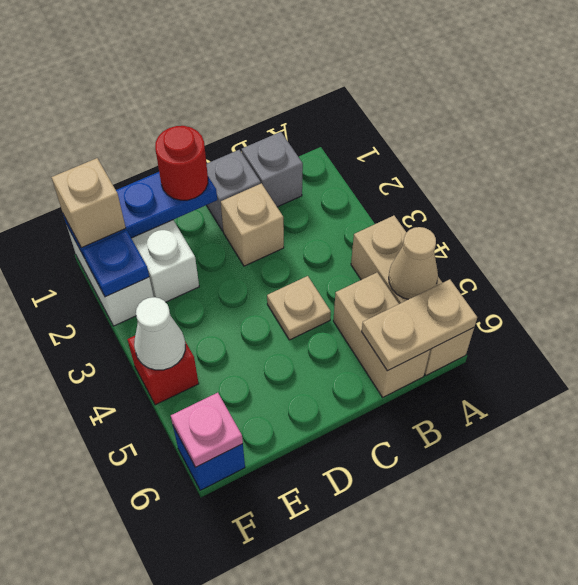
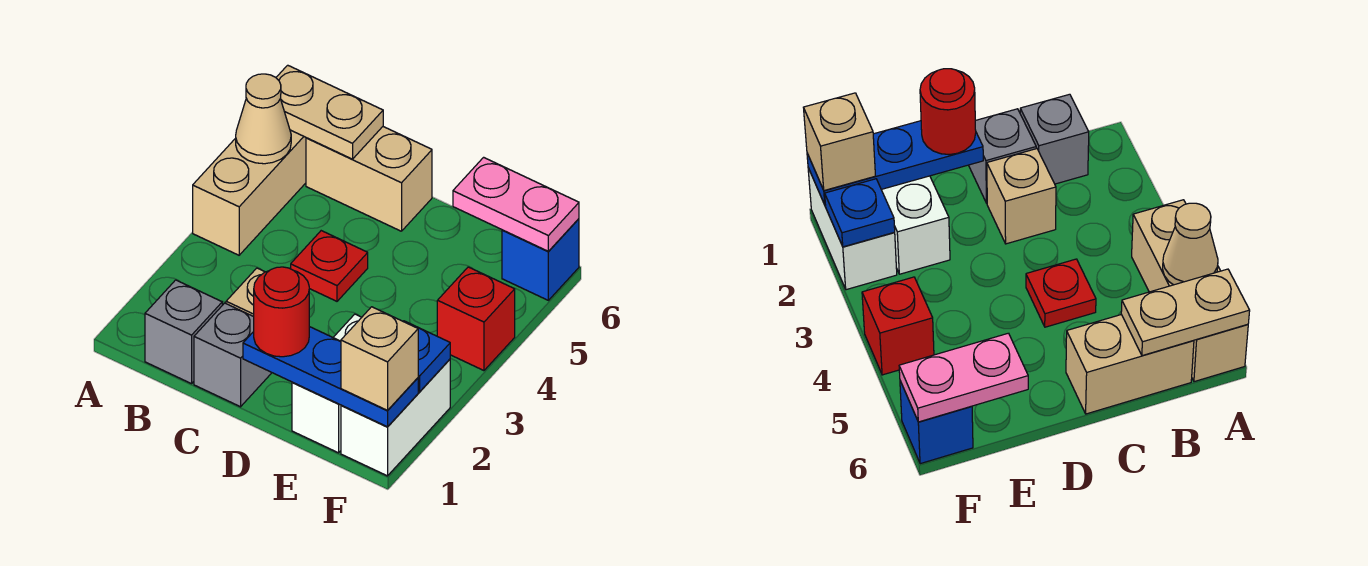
tan brick B5:B6 level 1 -> tan brick B6:C6 level 1
tan plate C4 level 1 -> red plate C4 level 1
white cone F4 level 2 -> none
pink plate F6 level 2 -> pink plate E6:F6 level 2

